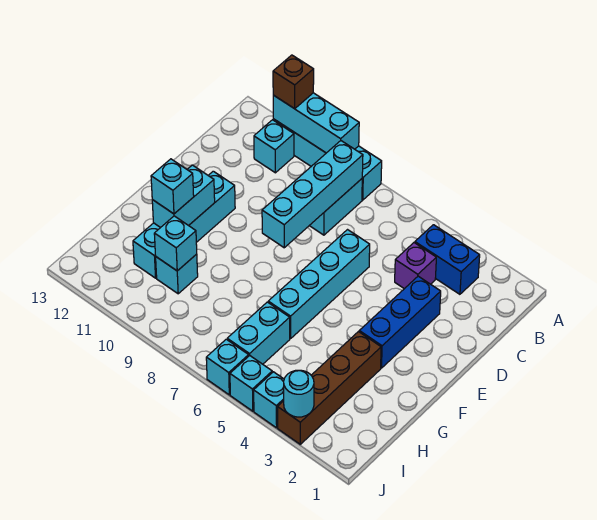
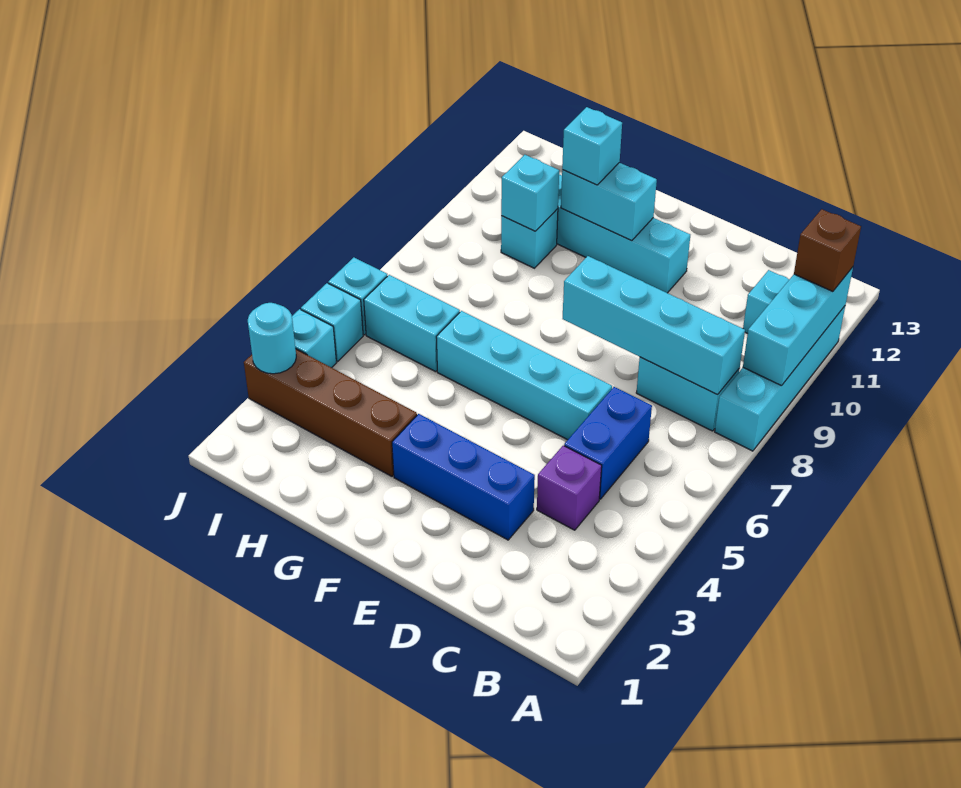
blue brick B3:B4 level 1 -> blue brick C5:C6 level 1

